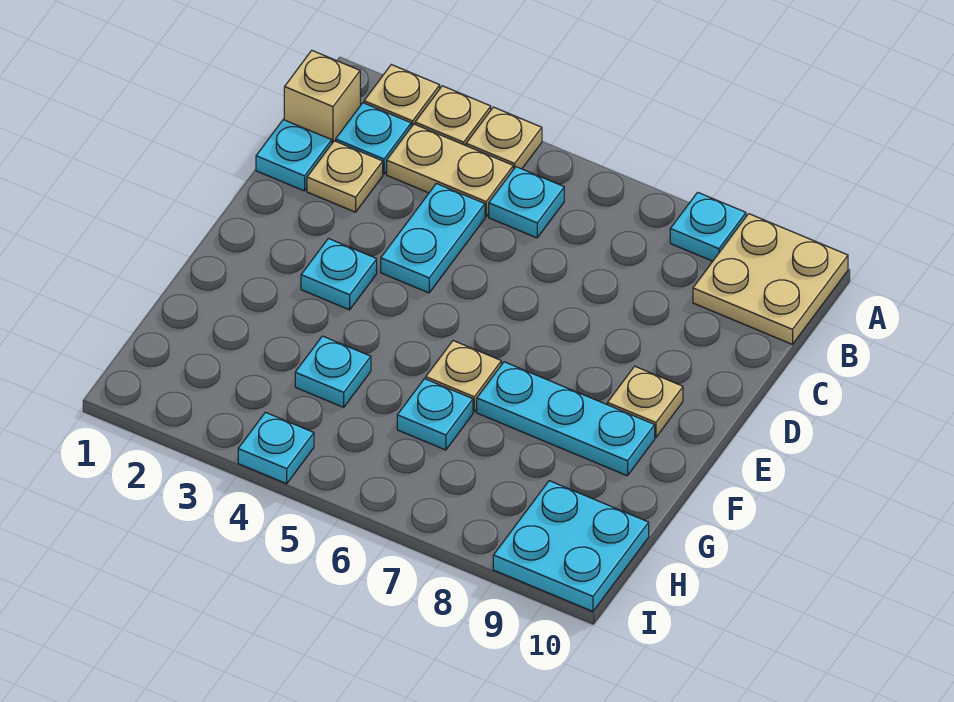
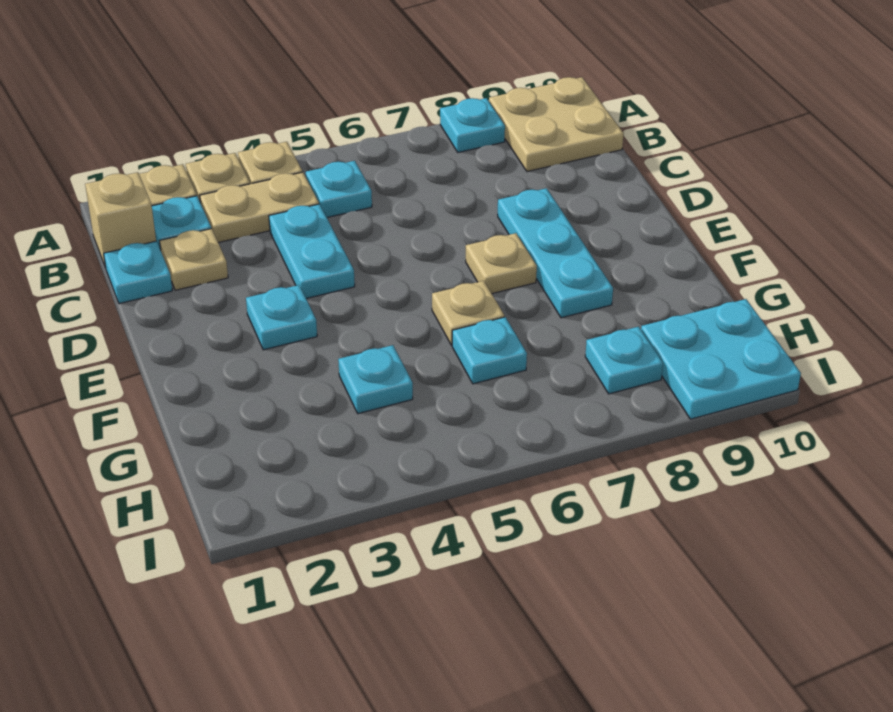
tan plate E9 level 1 -> tan plate E7 level 1
cyan plate F7:F9 level 1 -> cyan plate D8:F8 level 1
cyan plate I4 level 1 -> cyan plate H8 level 1

